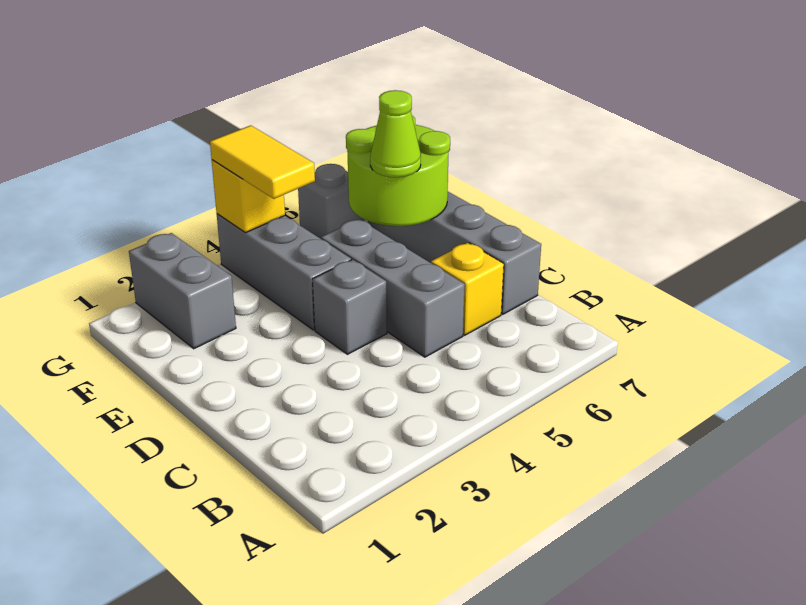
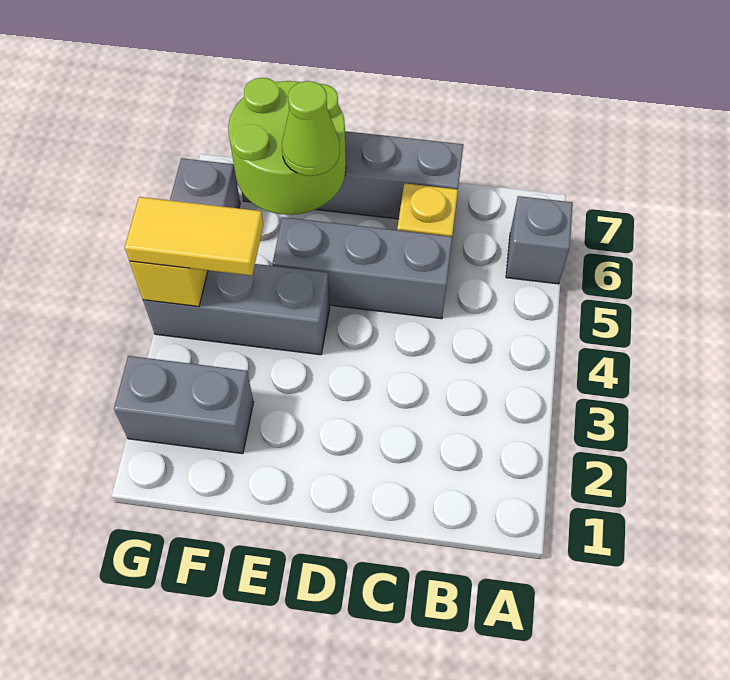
grey brick D4 level 1 -> grey brick A6 level 1

